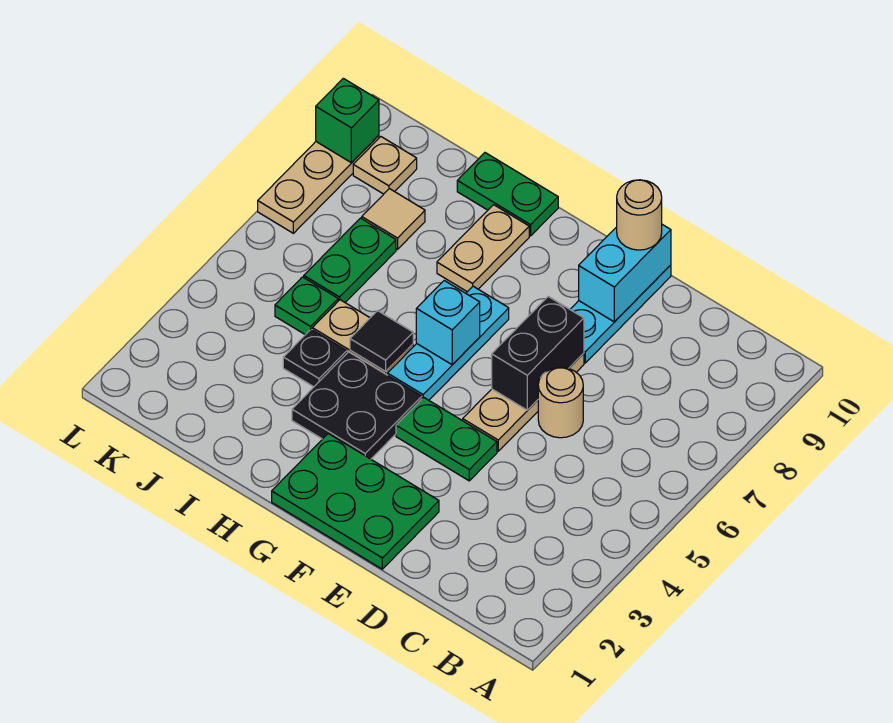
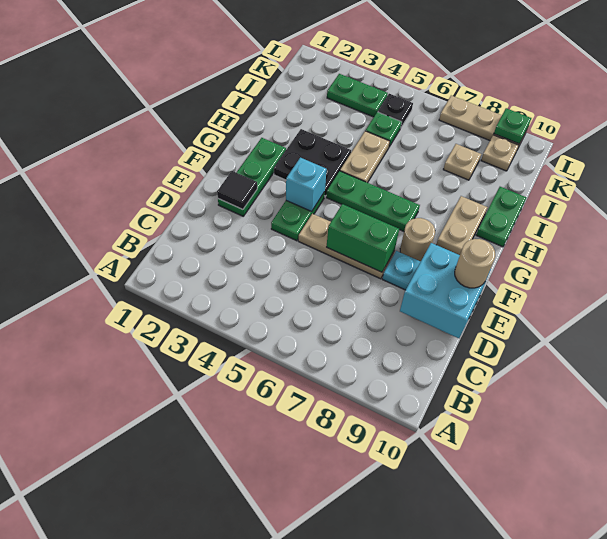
tan round brick D6 level 1 -> tan round brick F8 level 1
green plate E1:G2 level 1 -> green plate E2:G2 level 1
black brick E6:E7 level 2 -> green brick E6:E7 level 2
cyan brick E9:E10 level 2 -> cyan brick D9:E10 level 2
cyan plate G5:G7 level 1 -> green plate G5:G7 level 1
cyan brick G6 level 2 -> cyan brick F4 level 2
black tile H5 level 2 -> black tile E2 level 2
tan plate H8:H9 level 1 -> tan plate G9:H9 level 1
black plate I4 level 1 -> black plate K5 level 1
green plate J6:J7 level 1 -> green plate K3:K4 level 1
tan tile J8 level 1 -> tan plate J8 level 1
green brick L9 level 2 -> green plate L9 level 2

